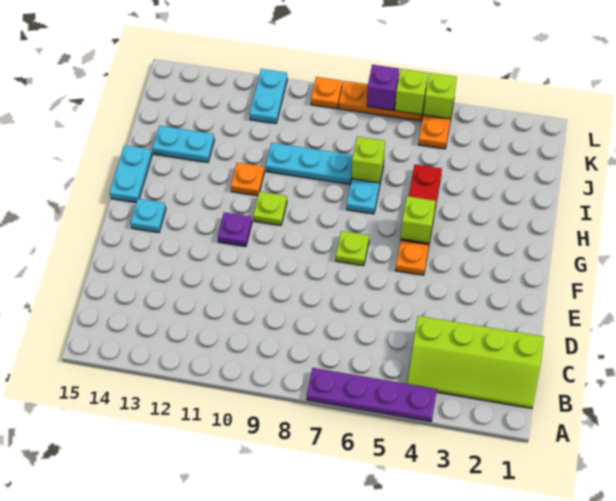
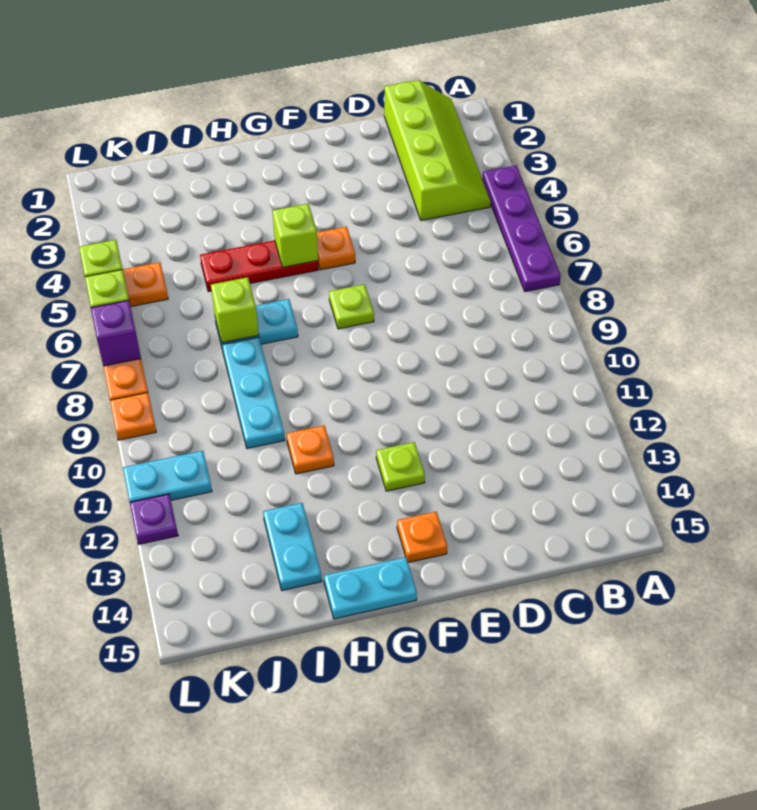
purple plate F11 level 1 -> purple plate L12 level 1
cyan plate F14 level 1 -> orange plate F14 level 1
lime plate G10 level 1 -> lime plate F12 level 1

